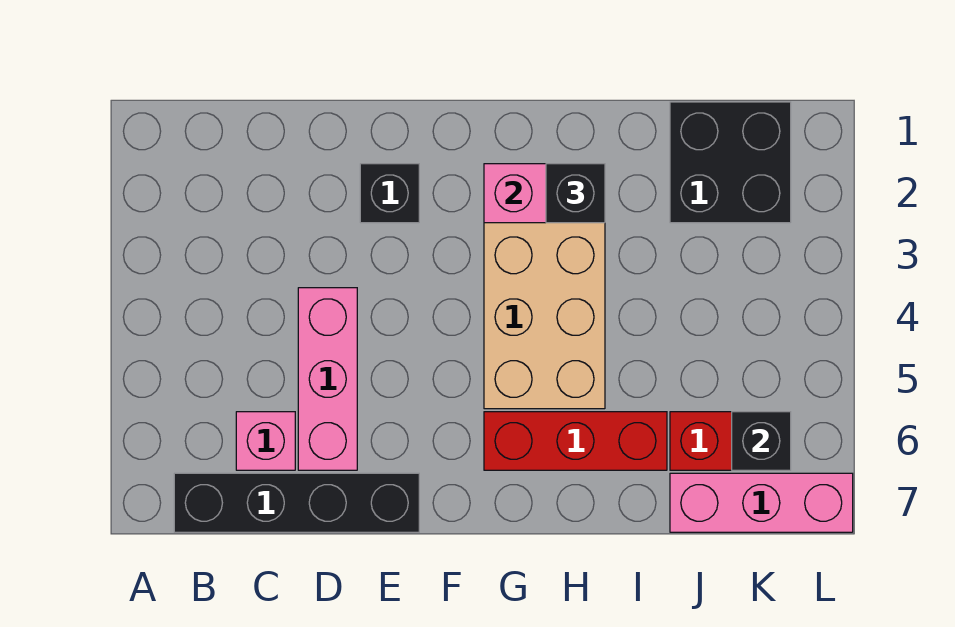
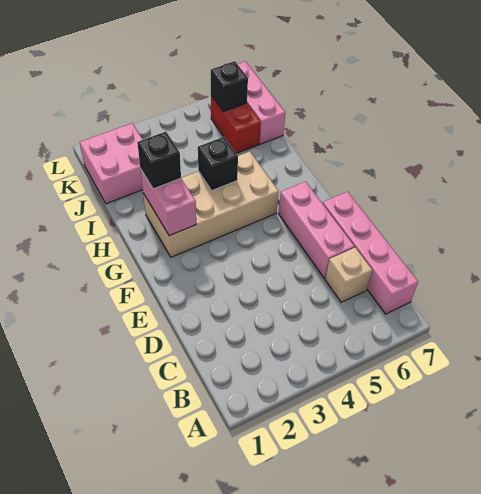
black brick B7:E7 level 1 -> pink brick B7:E7 level 1
pink brick C6 level 1 -> tan brick C6 level 1
pink brick D4:D6 level 1 -> pink brick D6:F6 level 1
black brick E2 level 1 -> black brick H4 level 2
red brick G6:I6 level 1 -> none
black brick J1:K2 level 1 -> pink brick J1:K2 level 1

